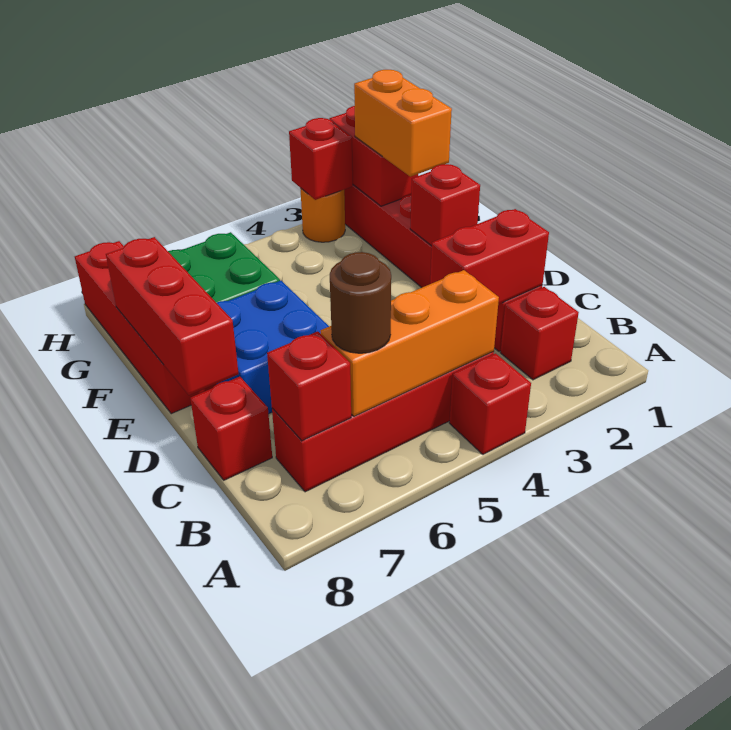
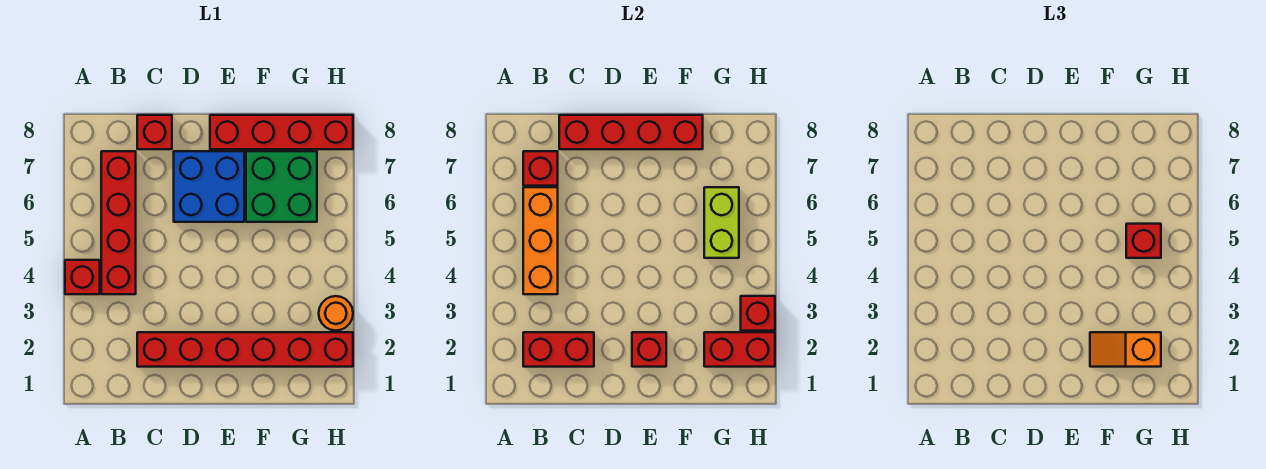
red brick B2 level 1 -> red brick G5 level 3
brown round brick B6 level 3 -> none
red brick C2:C3 level 2 -> red brick B2:C2 level 2
red brick D8:F8 level 2 -> red brick C8:F8 level 2
orange brick F2:G2 level 3 -> orange slope F2:G2 level 3 top G
none -> lime brick G5:G6 level 2

